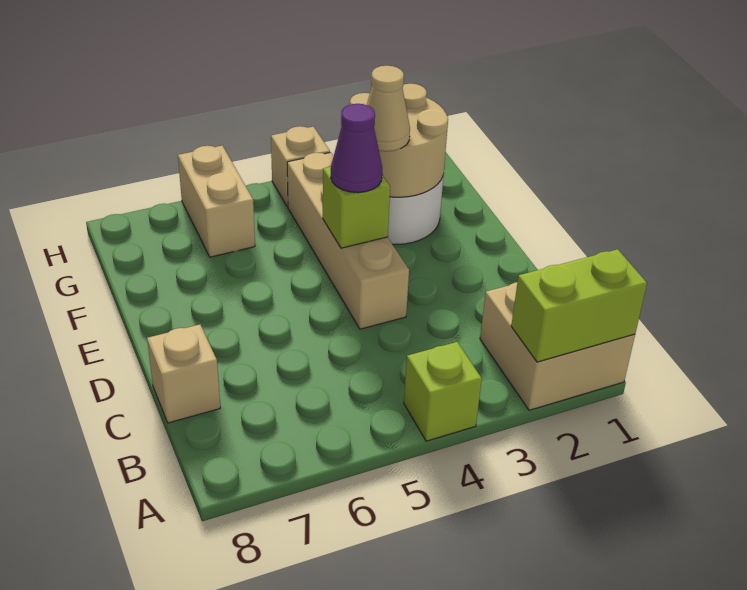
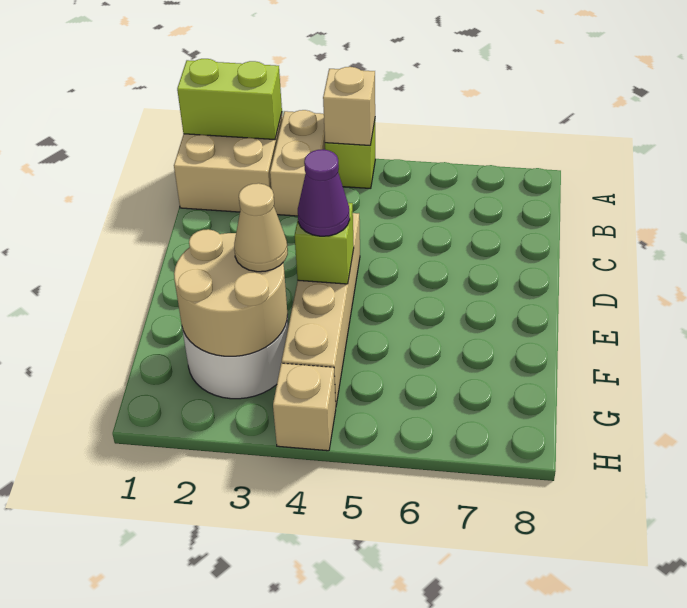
tan brick C8 level 1 -> tan brick A4 level 2
tan brick G6:H6 level 1 -> tan brick A3:B3 level 1

